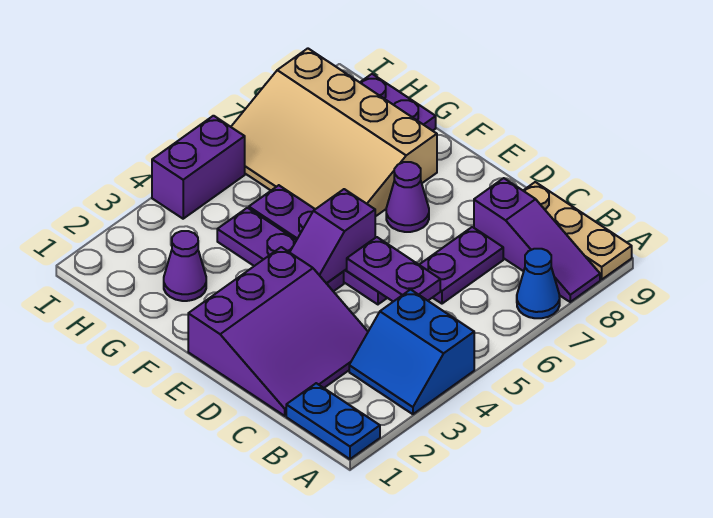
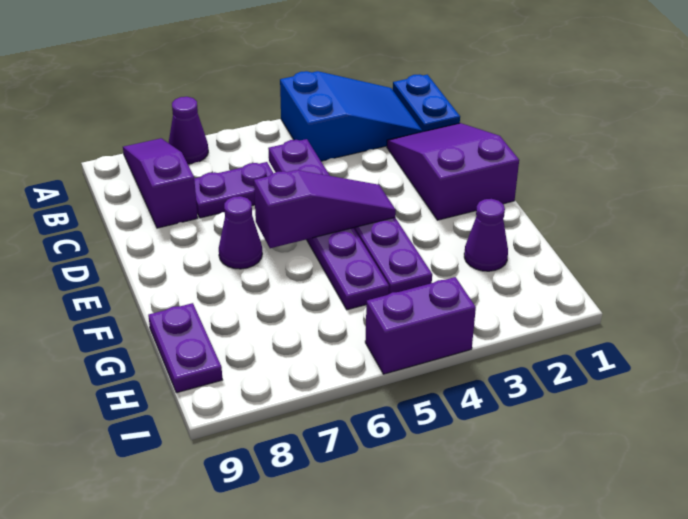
blue slope A3:B4 level 1 top 4 -> blue slope A2:B4 level 1 top 4
blue cone A7 level 1 -> purple cone A7 level 1
tan plate A9:C9 level 1 -> none
purple slope C1:E3 level 1 top E -> purple slope C1:E2 level 1 top E
purple slope E4:E5 level 2 top 5 -> purple slope E4:E6 level 2 top 6
tan slope F6:I8 level 1 top 8 -> none

